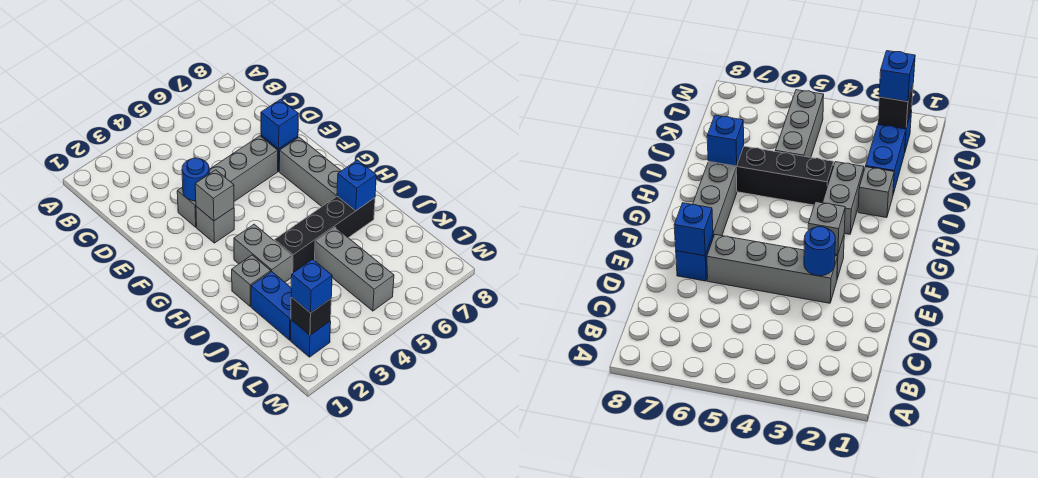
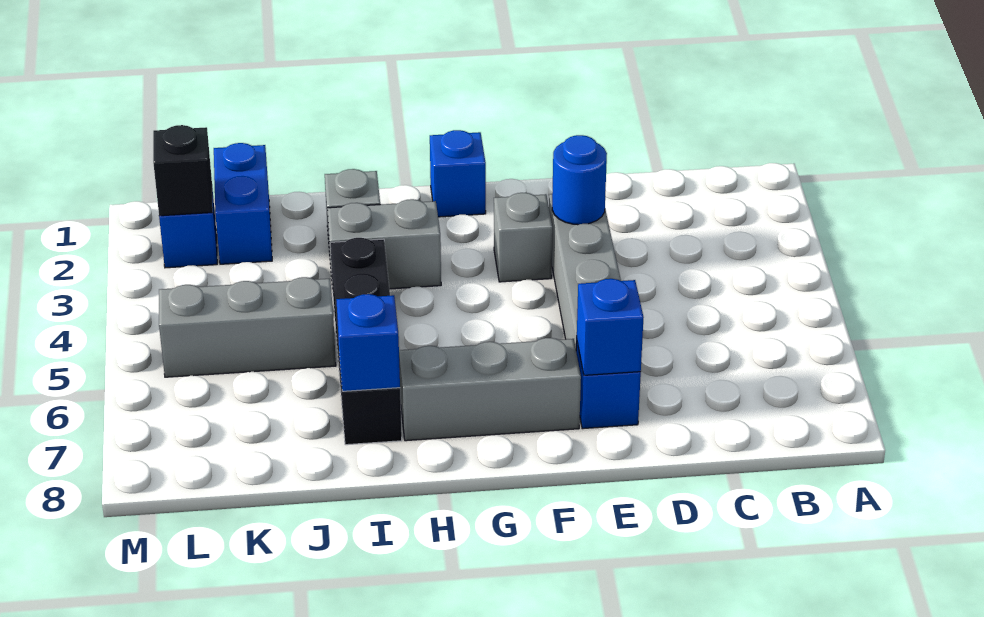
grey brick F3 level 2 -> none
blue brick J2:K2 level 1 -> blue brick K1:K2 level 1
blue brick L2 level 3 -> blue brick G1 level 1

